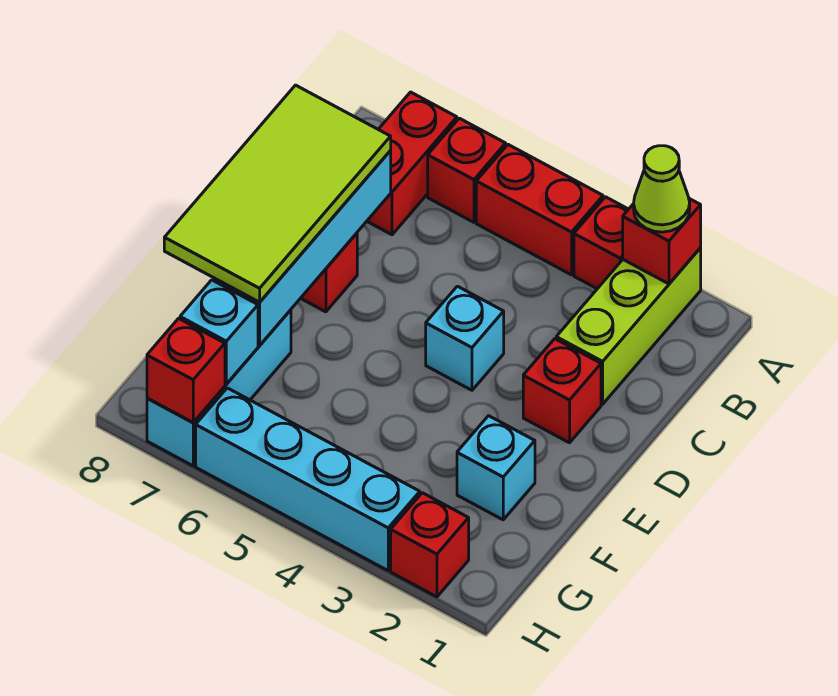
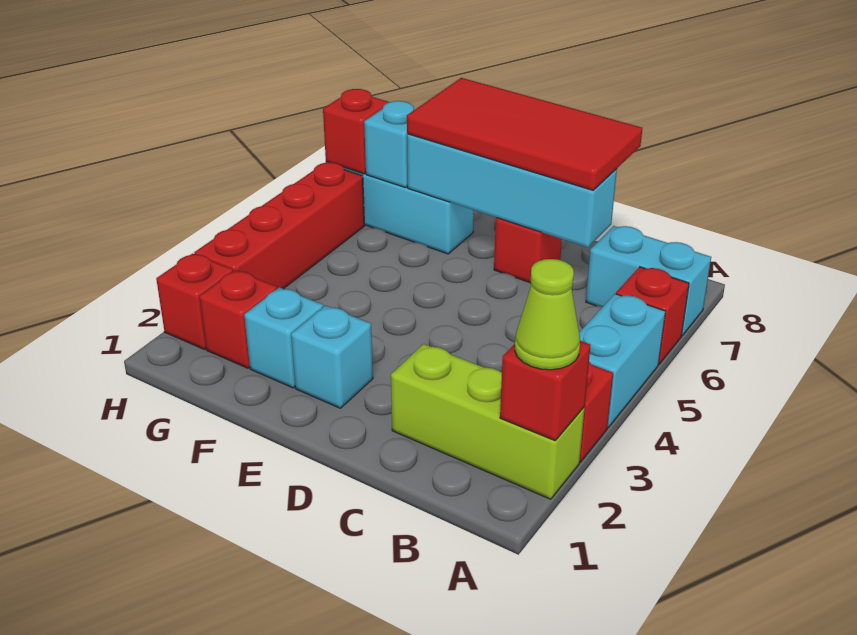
red brick A4:A5 level 1 -> cyan brick A4:A5 level 1
red brick A7:B7 level 1 -> cyan brick A7:B7 level 1
lime tile C7:F8 level 3 -> red tile C7:F8 level 3
red brick D2 level 1 -> red brick G2 level 1
cyan brick D4 level 1 -> cyan brick E2 level 1
cyan brick H3:H6 level 1 -> red brick H3:H6 level 1

